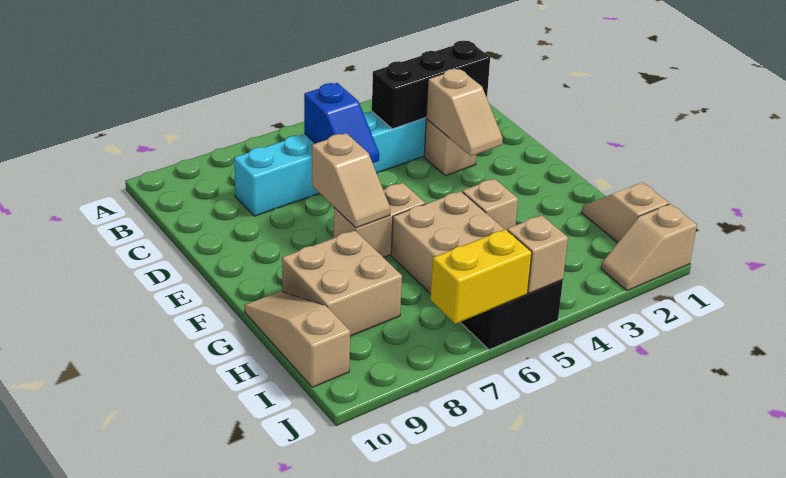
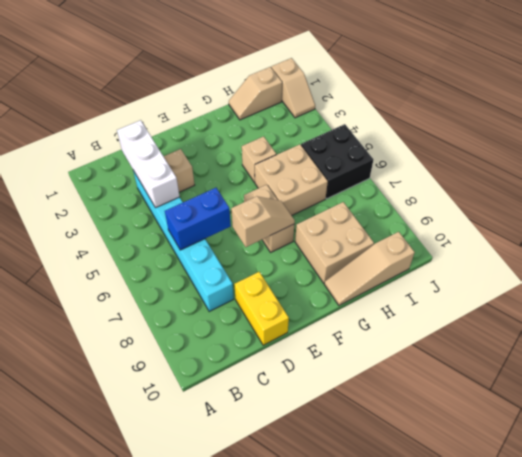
black brick C2:C4 level 2 -> white brick C2:C4 level 2
blue slope C6:D6 level 2 top C -> blue brick C6:D6 level 2
tan slope D3:E3 level 2 top D -> none
tan brick J5 level 2 -> none
yellow brick J6:J7 level 2 -> yellow brick D9:D10 level 1

